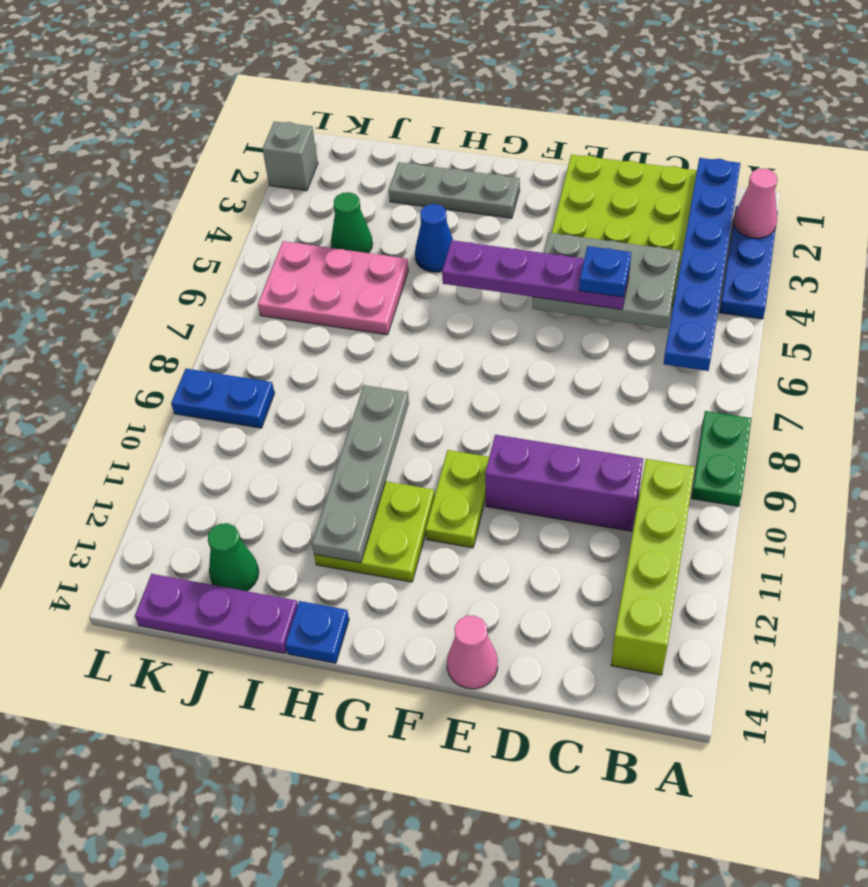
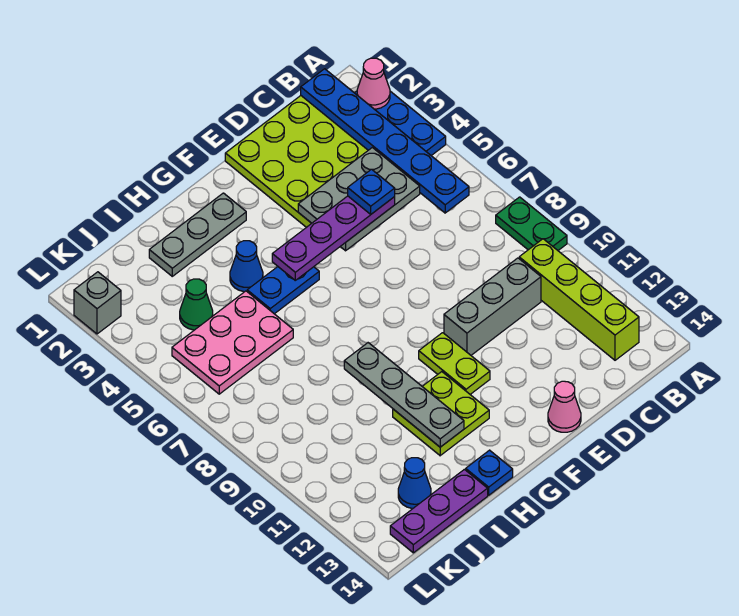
purple brick C10:E10 level 1 -> grey brick C10:E10 level 1
green cone J13 level 1 -> blue cone J13 level 1
blue plate K9:L9 level 1 -> blue plate G5:H5 level 1

